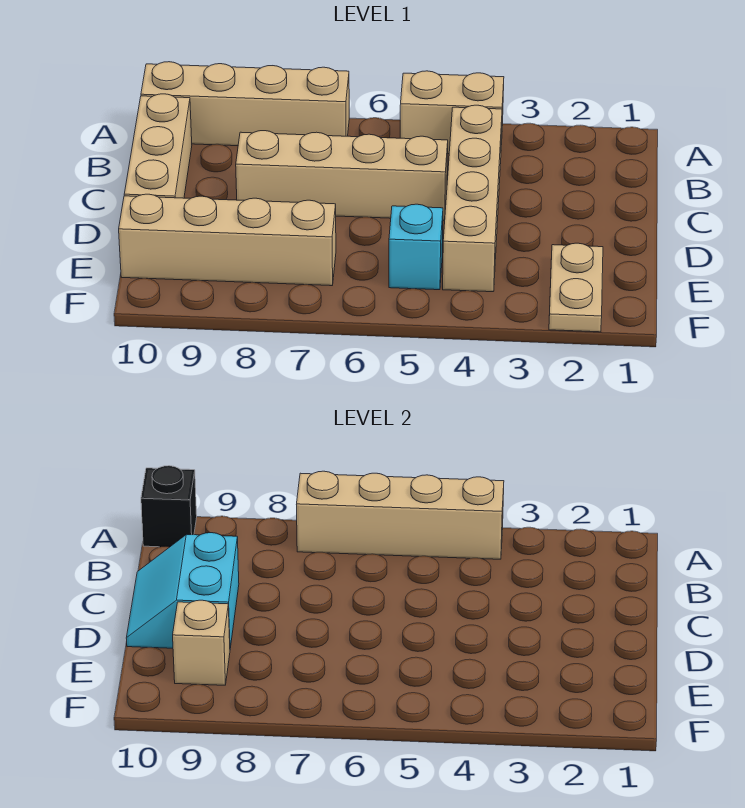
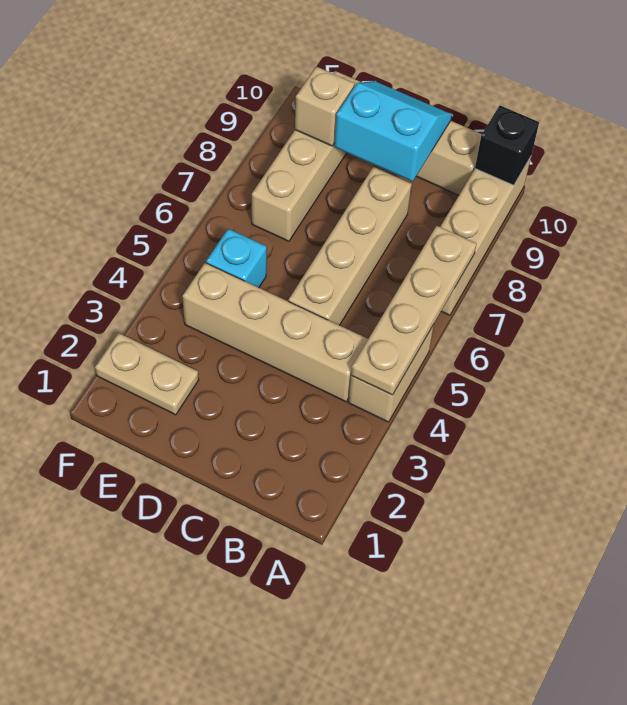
tan brick A4:A7 level 2 -> tan plate A4:A7 level 2

